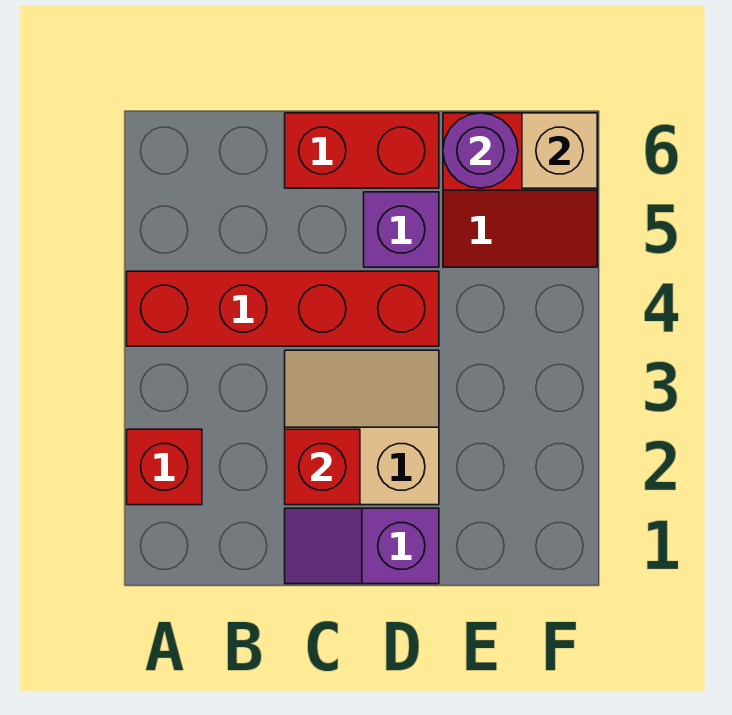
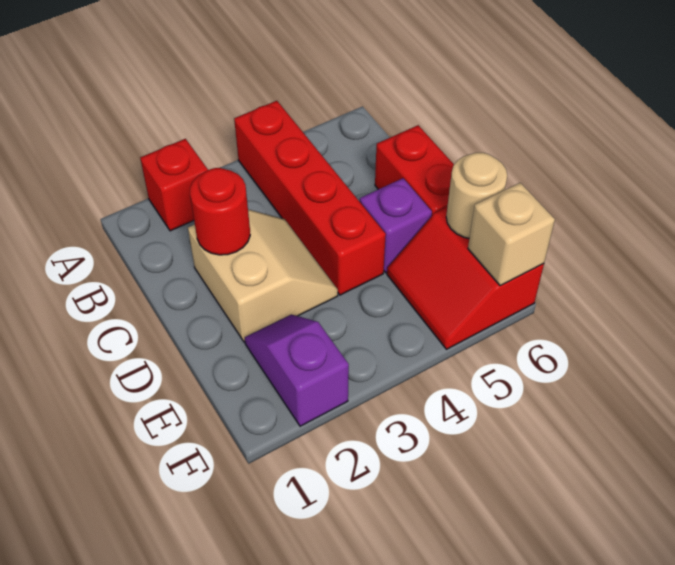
purple slope C1:D1 level 1 top D -> purple slope E2:F2 level 1 top F
red brick C2 level 2 -> red round brick C2 level 2
purple round brick E6 level 2 -> tan round brick E6 level 2

